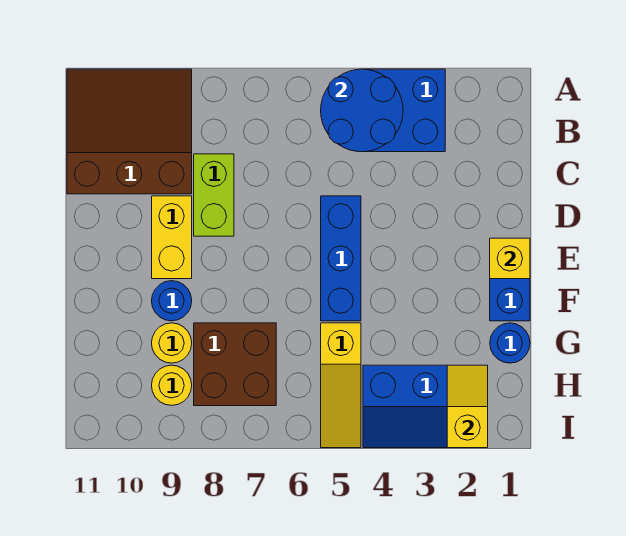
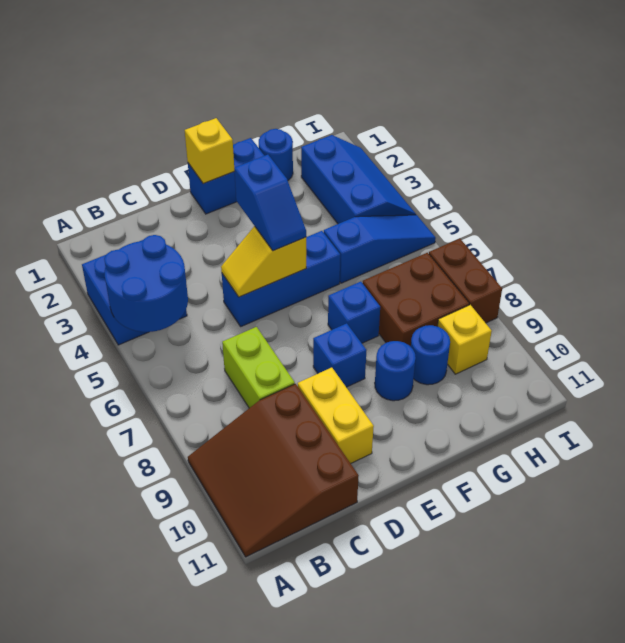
lime brick C8:D8 level 1 -> lime brick C7:C8 level 1
yellow brick D9:E9 level 1 -> yellow brick D9:D10 level 1
none -> blue slope E4:E5 level 3 top 4
none -> blue brick E8 level 1
none -> blue brick F7 level 1
yellow slope G5:I5 level 1 top G -> blue slope G5:I5 level 1 top G
yellow round brick G9 level 1 -> blue round brick G9 level 1
yellow slope H2:I2 level 2 top I -> yellow slope D5:E5 level 2 top E
yellow round brick H9 level 1 -> yellow brick H9 level 1
none -> brown brick I7:I8 level 1

